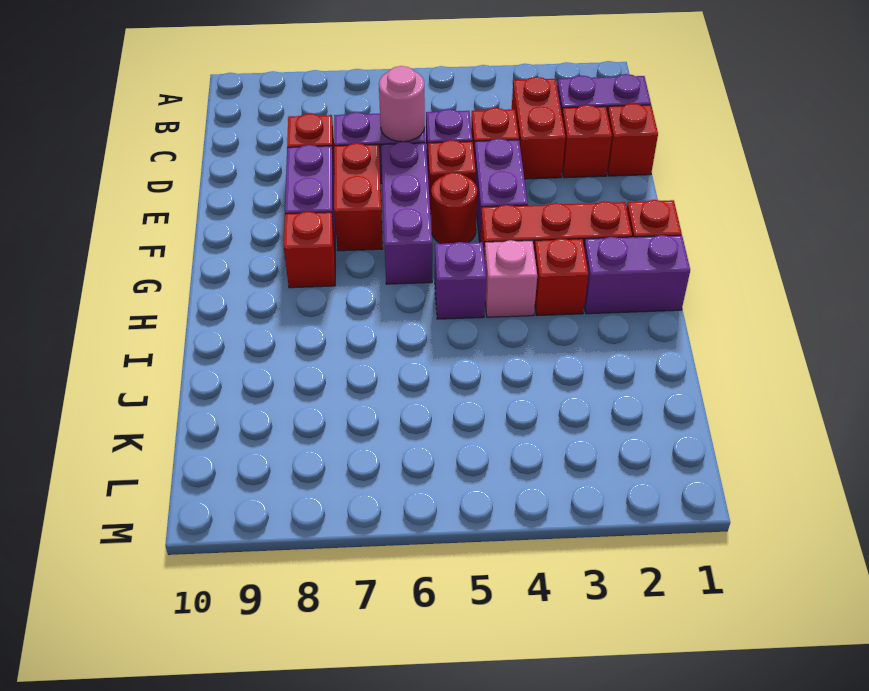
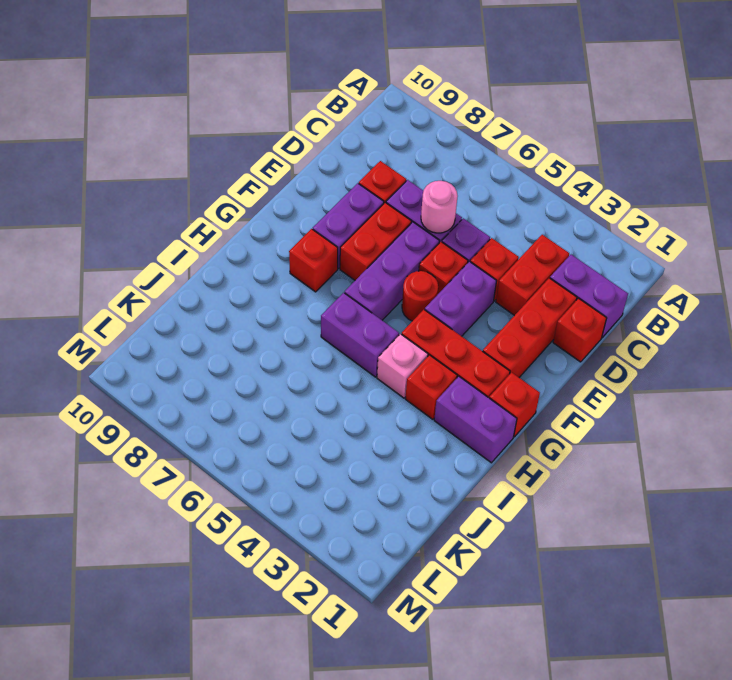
red brick D2 level 1 -> red brick D2:F2 level 1
purple brick H5 level 1 -> purple brick H5:H6 level 1

